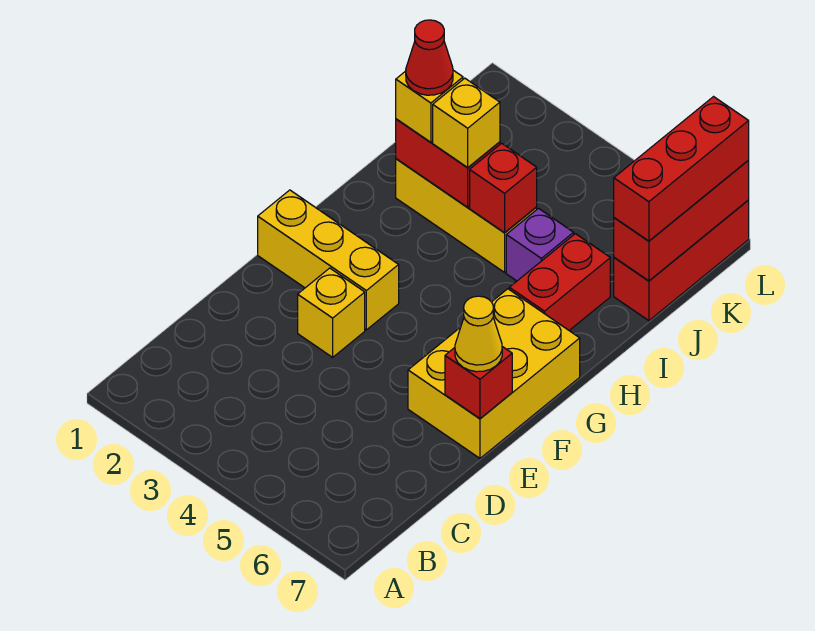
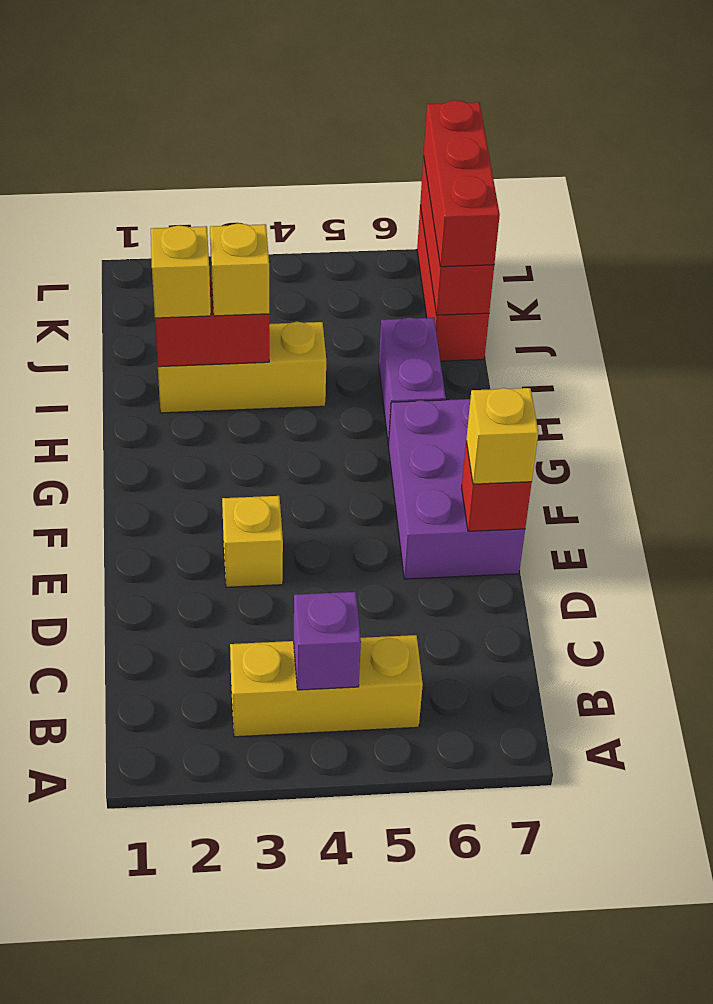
yellow brick E6:G7 level 1 -> purple brick E6:G7 level 1
yellow cone E7 level 3 -> yellow brick E7 level 3
yellow brick F1:F3 level 1 -> yellow brick B3:B5 level 1
red brick H6:I6 level 1 -> purple brick H6:I6 level 1
red cone I2 level 4 -> none
red brick I4 level 2 -> none
purple brick I5 level 1 -> purple brick B4 level 2

